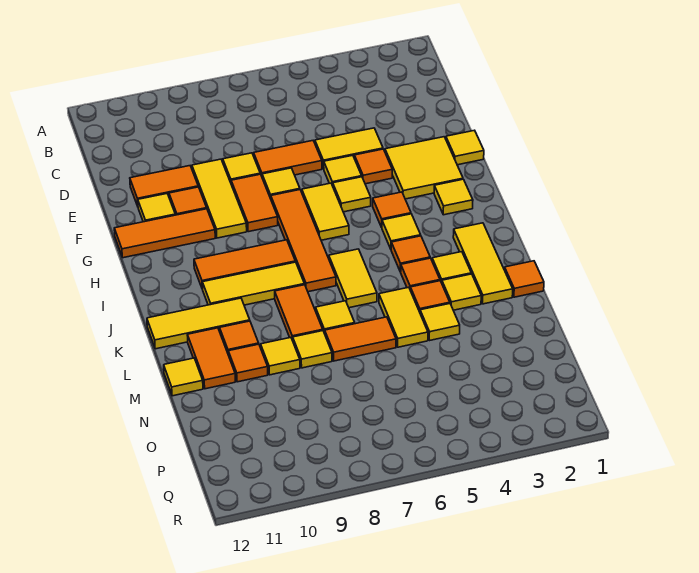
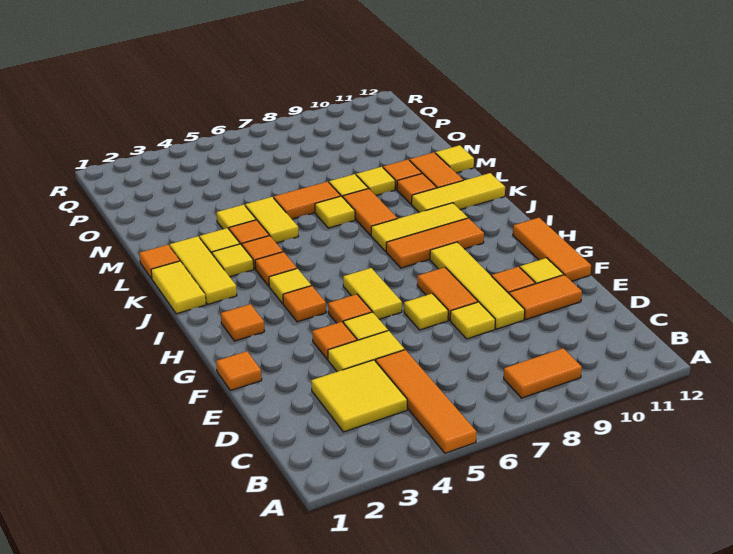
orange tile E6:E7 level 1 -> orange tile B8:B9 level 1
yellow tile E9:G9 level 1 -> yellow tile E9:H9 level 1
yellow tile F1 level 1 -> orange tile F1 level 1
yellow tile F2:G3 level 1 -> yellow tile C3:D4 level 1
yellow tile G5 level 1 -> orange tile G5 level 1
orange tile G7:J7 level 1 -> orange tile A5:D5 level 1
orange tile G10:G12 level 1 -> orange tile F12:H12 level 1
yellow tile H2 level 1 -> orange tile H2 level 1
yellow tile J6:K6 level 1 -> yellow tile J1:K1 level 1

